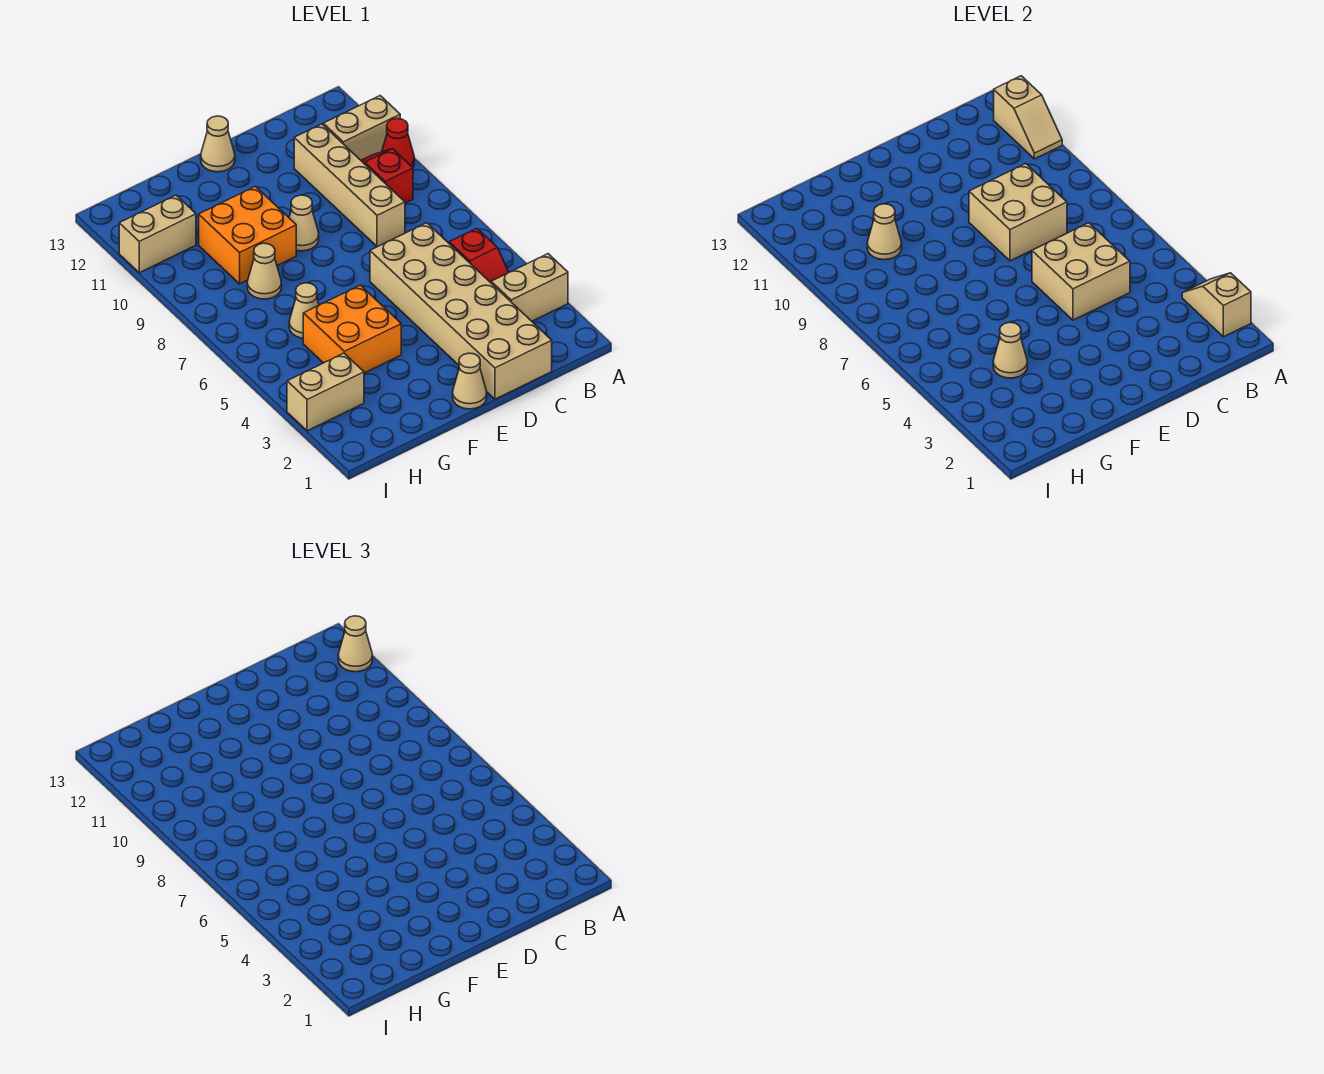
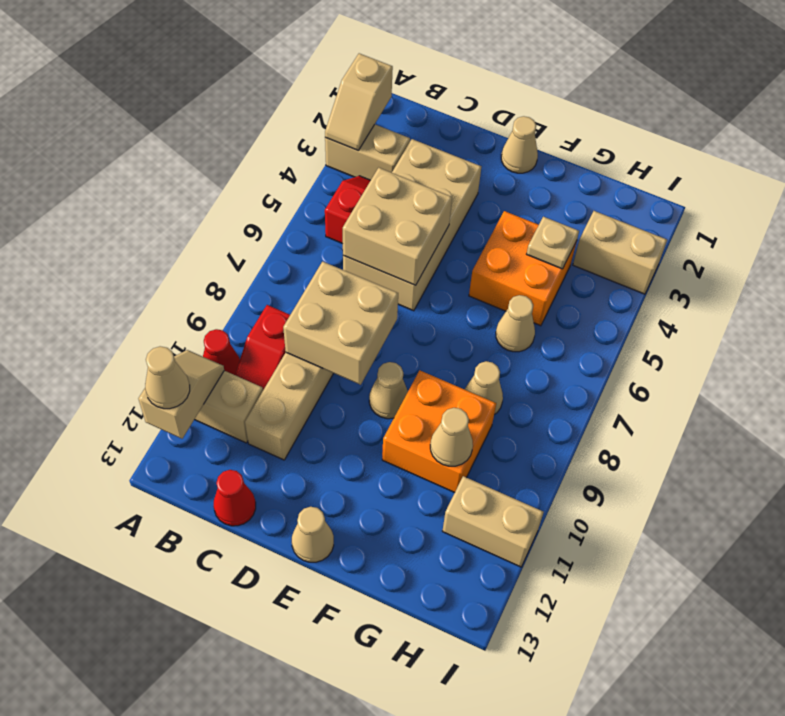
tan brick C1:D6 level 1 -> tan brick C3:D6 level 1
none -> red cone C13 level 1
tan cone G4 level 2 -> tan plate G4 level 2

